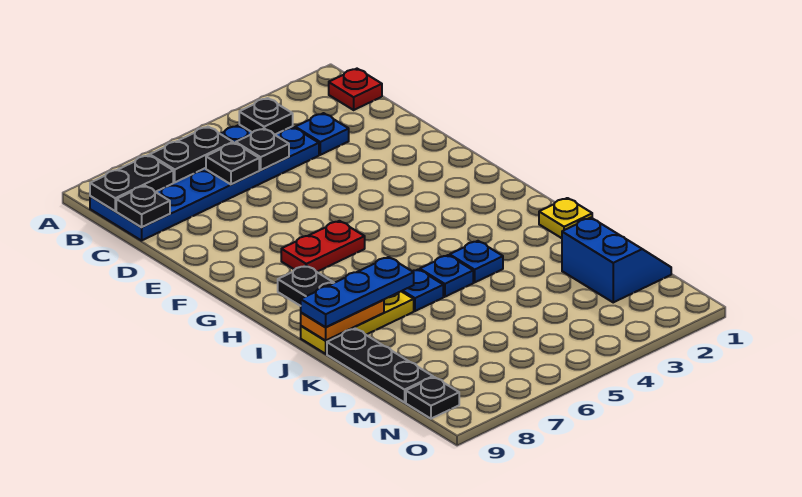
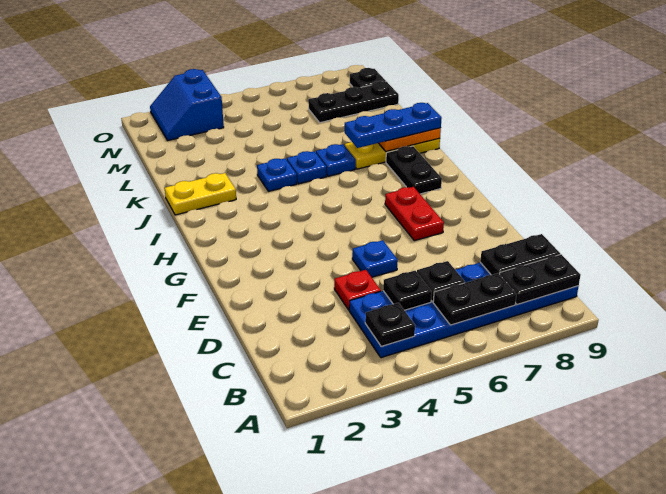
red plate B1 level 1 -> red plate D4 level 1
blue plate C3 level 1 -> blue plate E5 level 1
black plate C9 level 2 -> black plate C8:C9 level 2
red plate G6:G7 level 1 -> red plate F7:G7 level 1
yellow plate J1 level 1 -> yellow plate J1:J2 level 1
black plate K9:M9 level 1 -> black plate M7:M9 level 1
blue slope L1:M2 level 1 top 2 -> blue slope N2:O3 level 1 top 3

